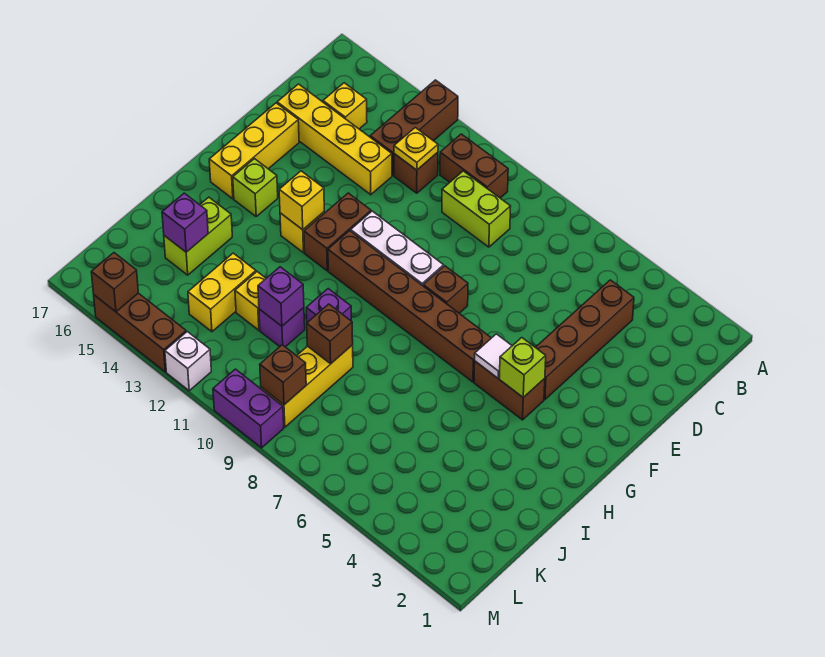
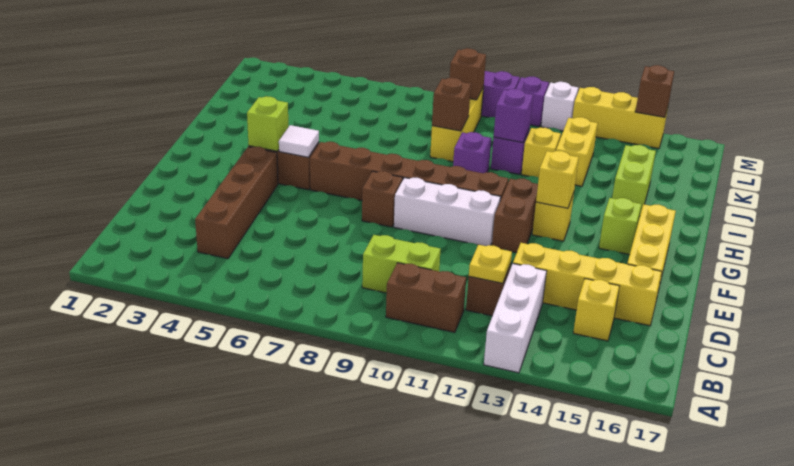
brown brick A13:C13 level 1 -> white brick A13:C13 level 1
purple brick J15 level 2 -> purple brick M11 level 1
brown brick M13:M15 level 1 -> yellow brick M13:M15 level 1

